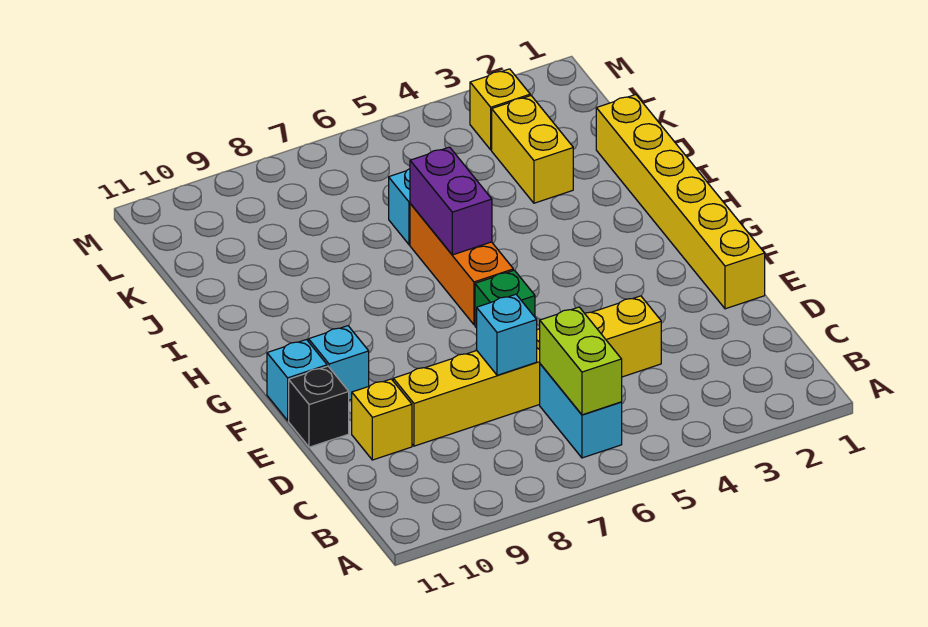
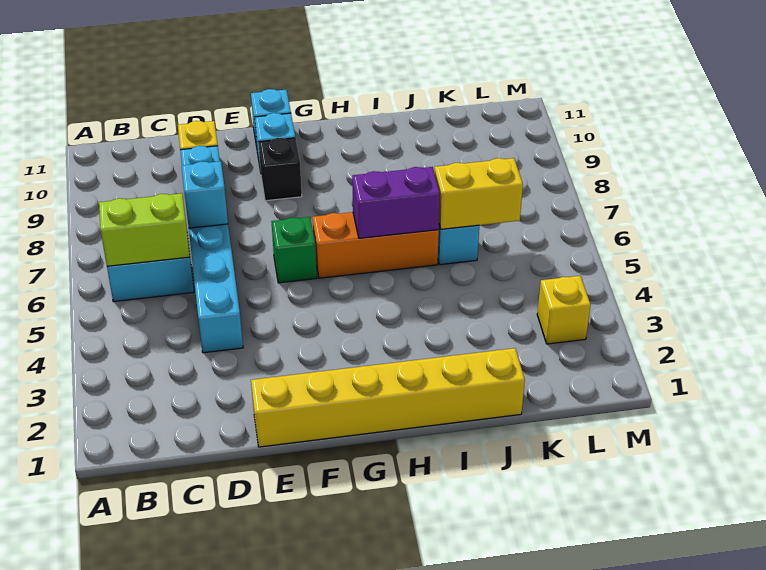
yellow brick D4:D9 level 1 -> cyan brick D4:D9 level 1
black brick E11 level 1 -> black brick F9 level 1
yellow brick J3:K3 level 1 -> yellow brick J6:K6 level 2

